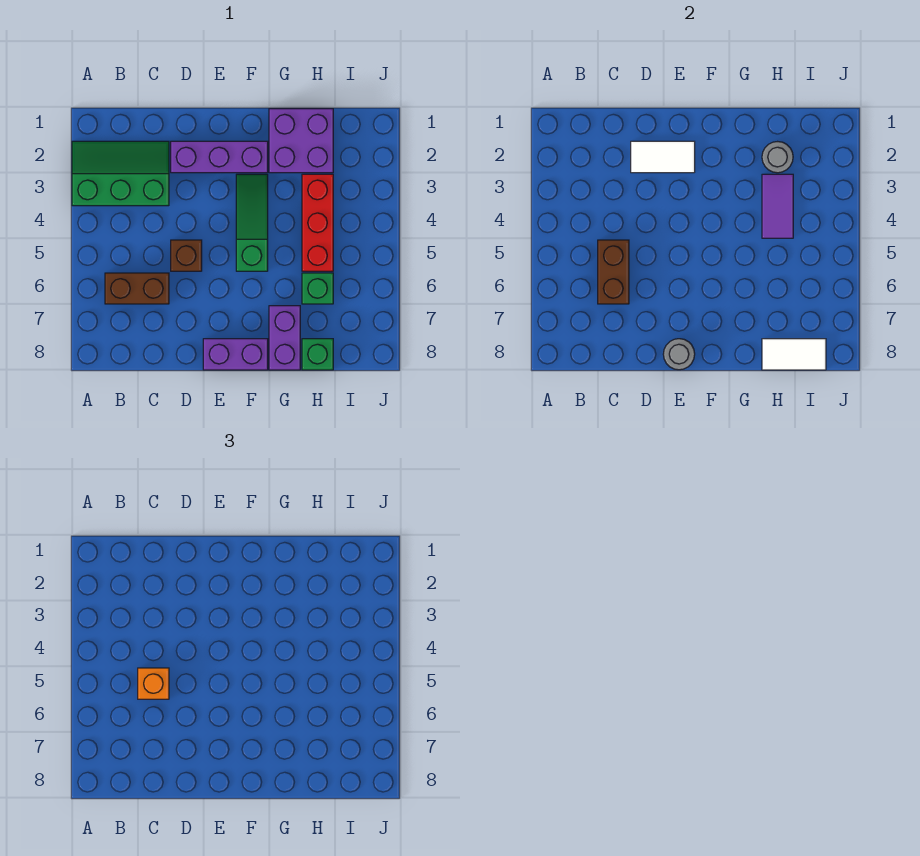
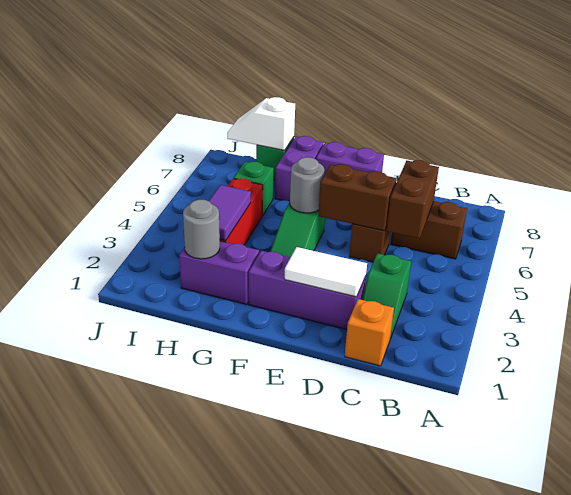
green slope A2:C3 level 1 top 3 -> green slope C2:C3 level 1 top 3
orange brick C5 level 3 -> orange brick C1 level 1
none -> brown brick D5:E5 level 2
grey round brick E8 level 2 -> grey round brick F5 level 2
purple brick G1:H2 level 1 -> purple brick G2:H2 level 1
white tile H8:I8 level 2 -> white slope H8:I8 level 2 top H

